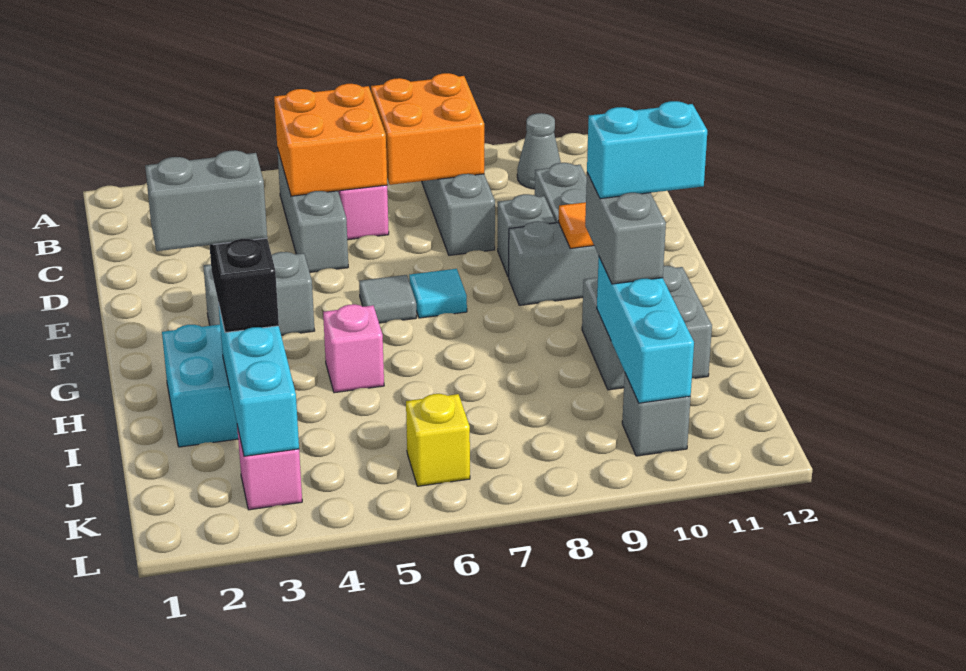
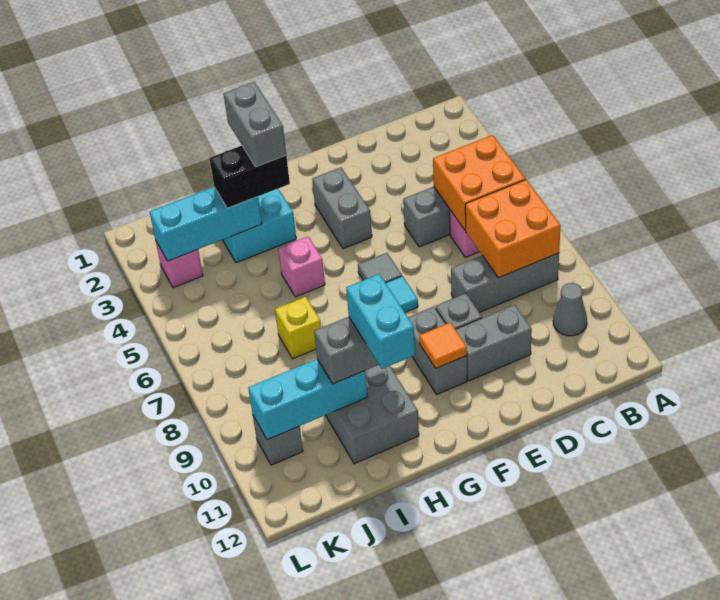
yellow brick K6 level 1 -> yellow brick I7 level 1

